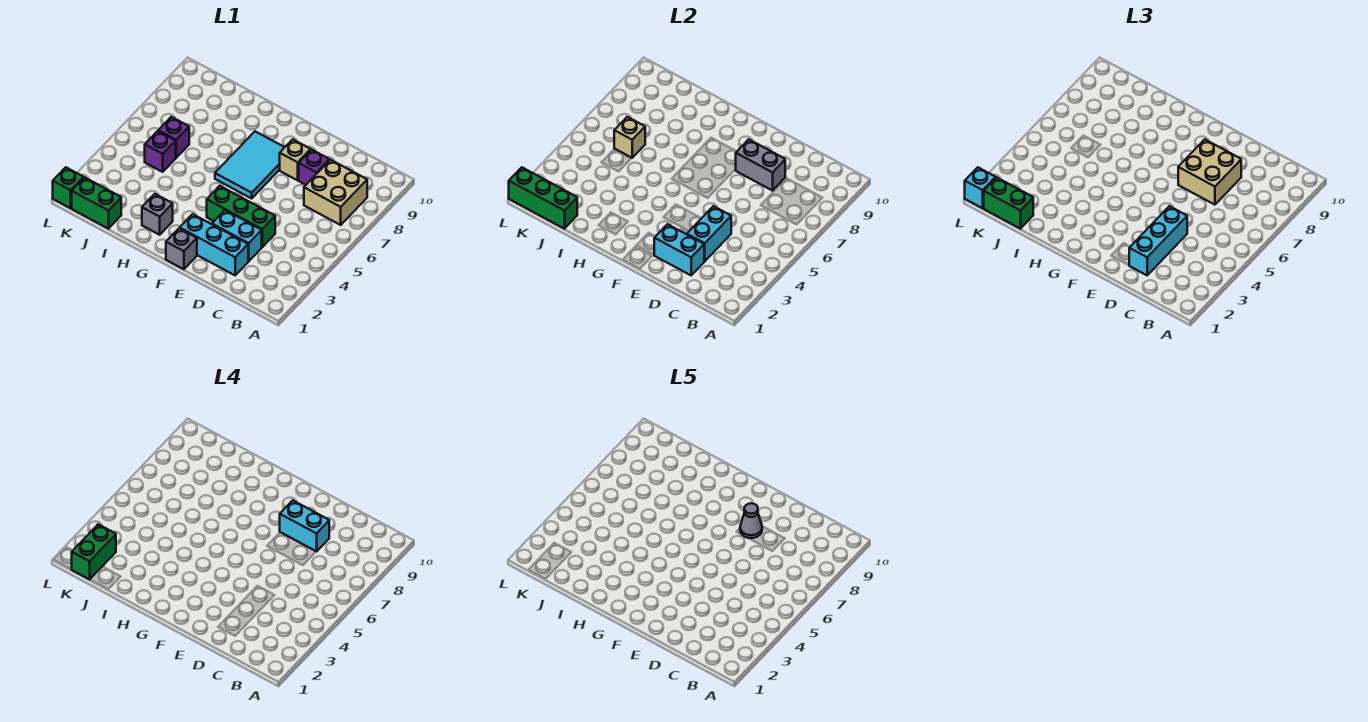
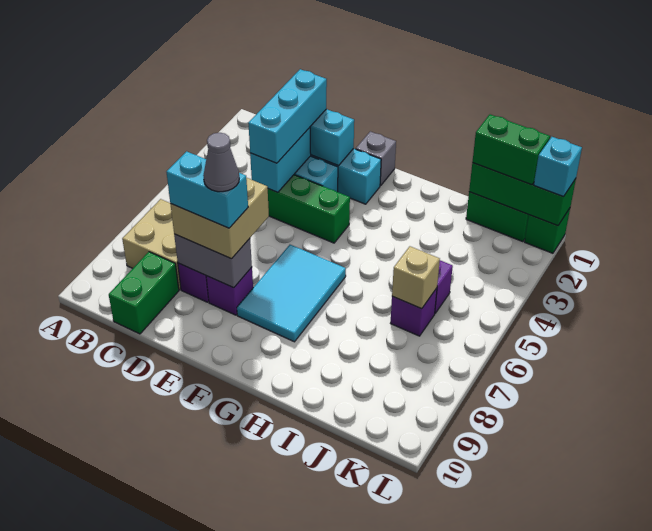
tan brick E8 level 1 -> purple brick E8 level 1
grey brick H2 level 1 -> none
green brick K1:K2 level 4 -> green brick C9:C10 level 1

